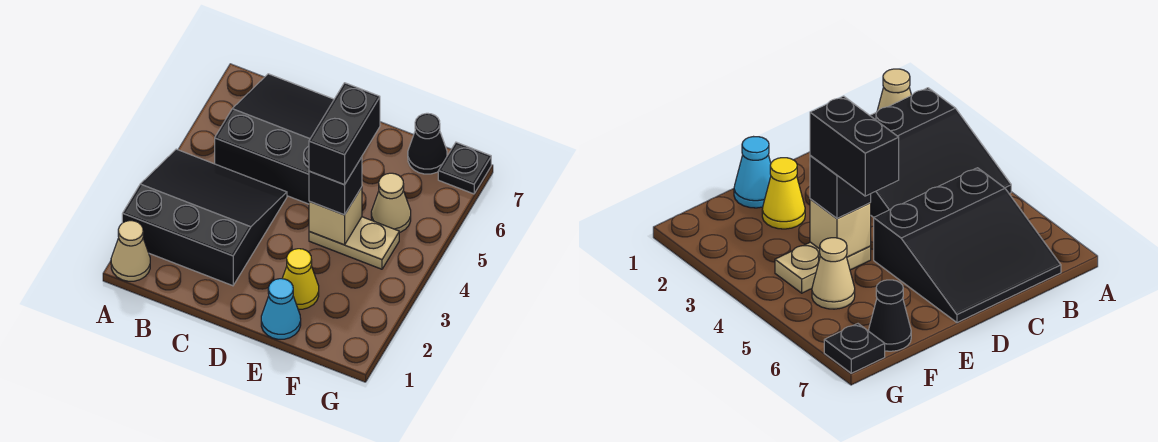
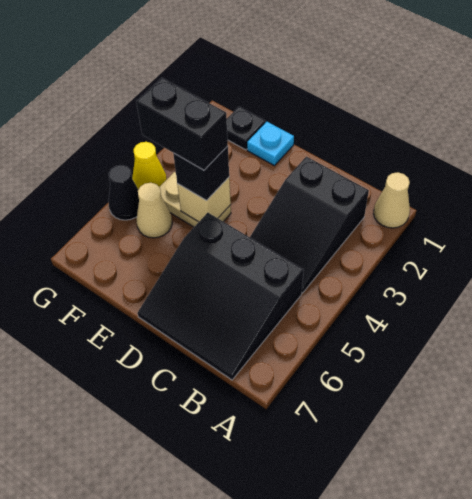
black slope A2:C4 level 1 top 2 -> black slope B2:C4 level 1 top 2
cyan cone E1 level 1 -> cyan plate E1 level 1
yellow cone E2 level 1 -> yellow cone G4 level 1
black brick E4:E5 level 4 -> black brick E4:F4 level 4
black cone F7 level 1 -> black cone G5 level 1
black plate G7 level 1 -> black plate F1 level 1

